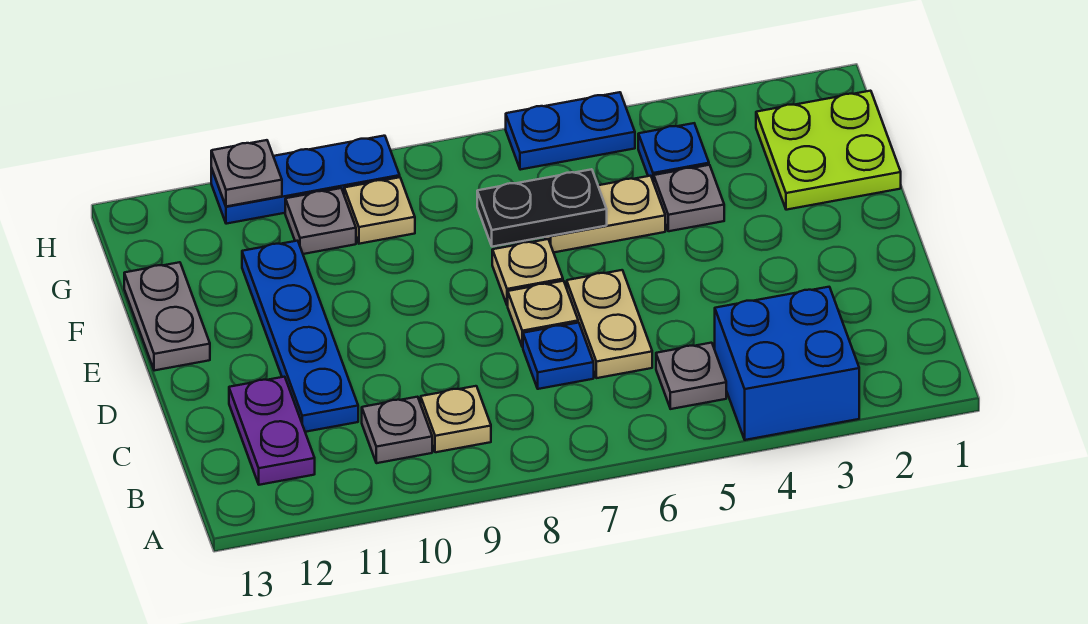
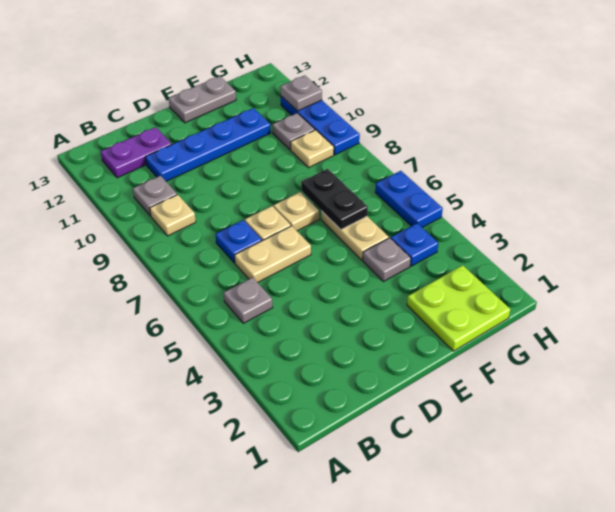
blue brick A3:B4 level 1 -> none

